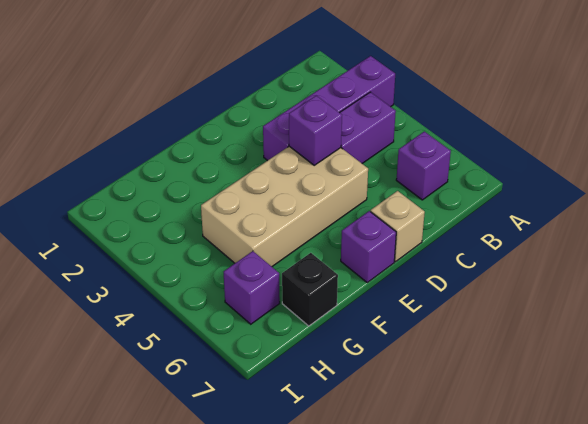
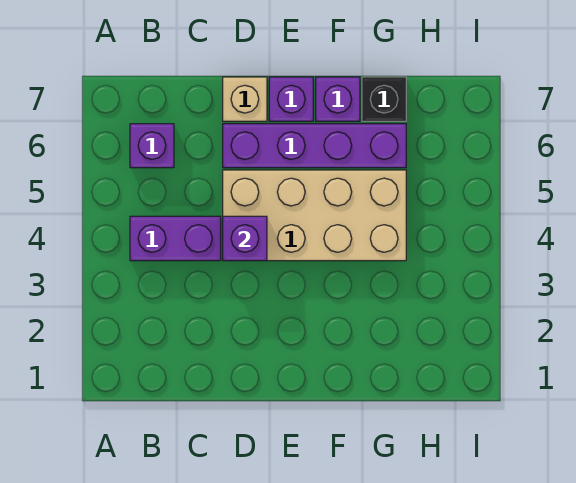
purple brick A3:D3 level 1 -> purple brick D6:G6 level 1
purple brick H6 level 1 -> purple brick F7 level 1

